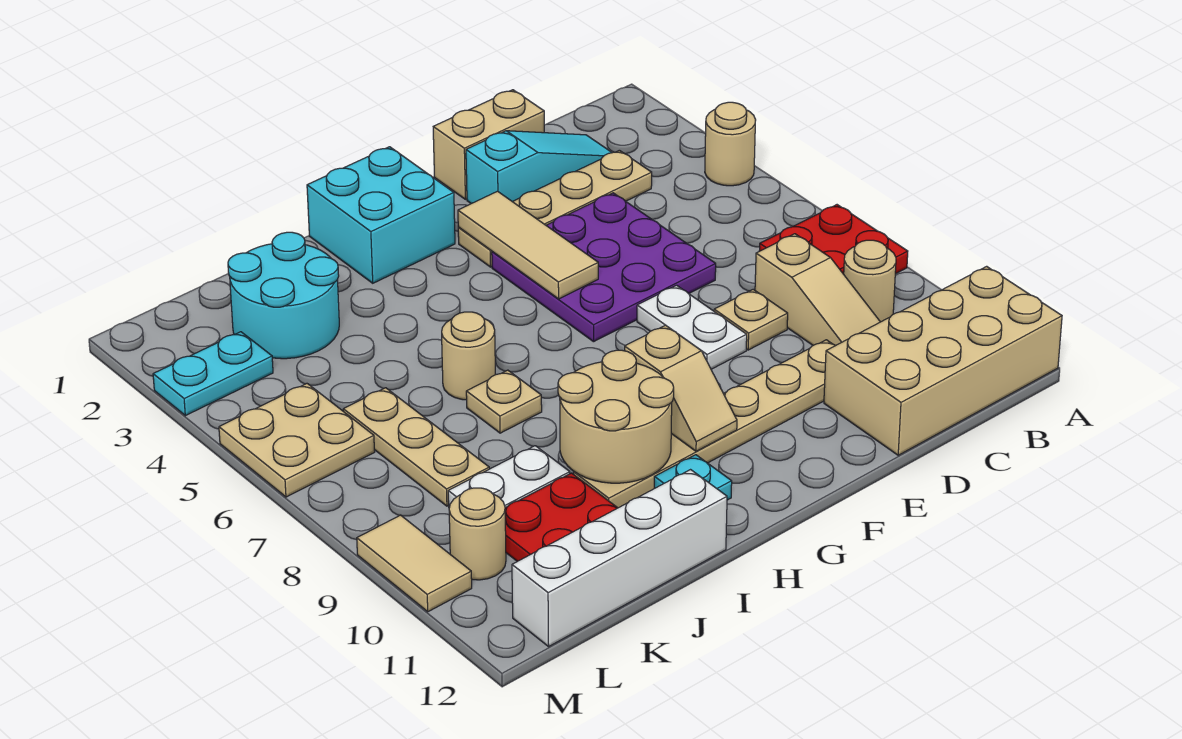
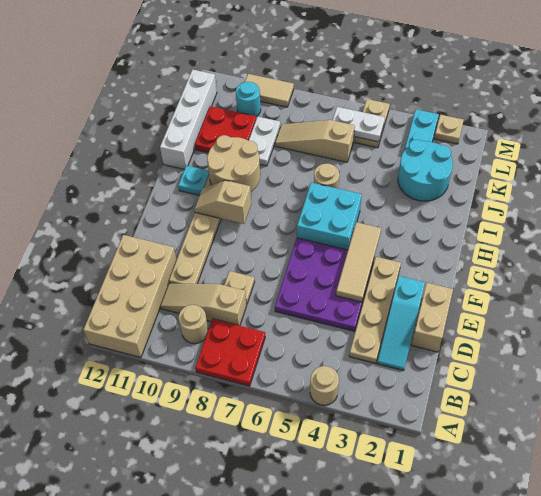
white plate E7:E8 level 1 -> white plate L5:L6 level 2
tan tile F3:F5 level 2 -> tan tile E4:G4 level 2
cyan brick G1:H2 level 1 -> cyan brick G5:H6 level 1
tan plate I7 level 1 -> tan plate M2 level 1
tan plate K6:K8 level 1 -> tan slope K6:K8 level 1 top 6
tan plate L5:M6 level 1 -> tan plate L5:M5 level 1
tan round brick L10 level 1 -> cyan round brick L10 level 1

